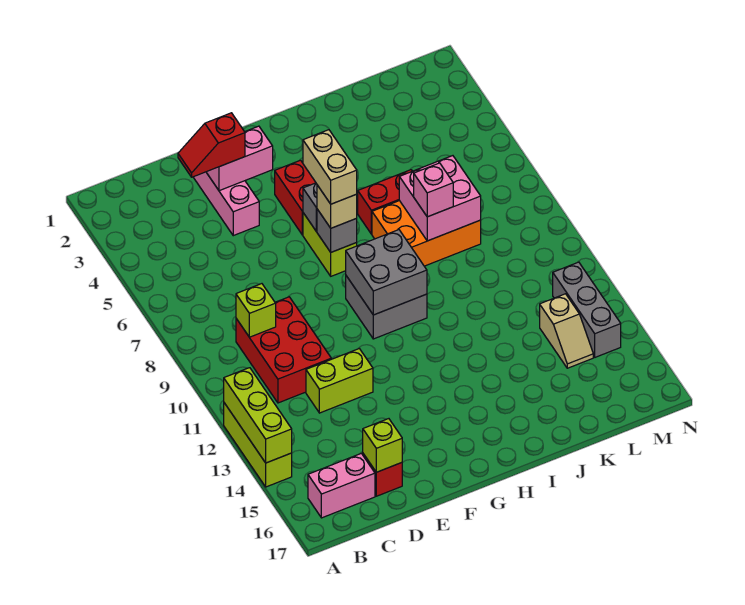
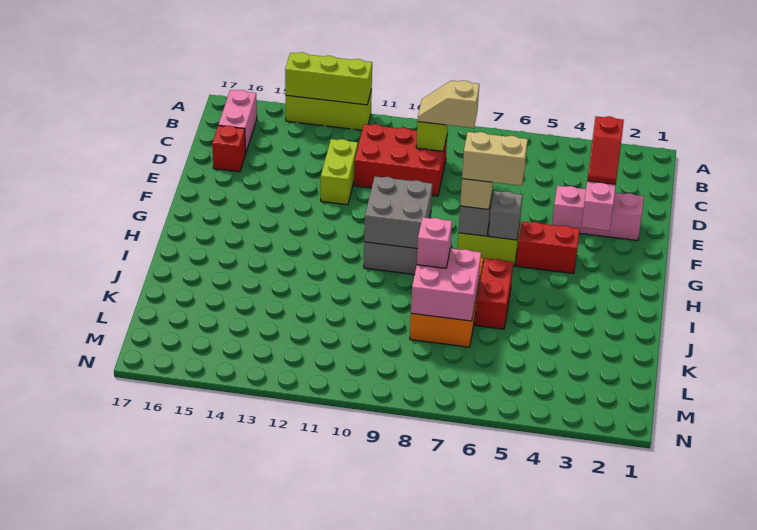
red slope D3:E3 level 3 top E -> red slope D3:E3 level 3 top D
lime brick D16 level 2 -> none
tan slope L13:L14 level 1 top 13 -> tan slope C8:C9 level 3 top 8
grey brick M12:M14 level 1 -> none

